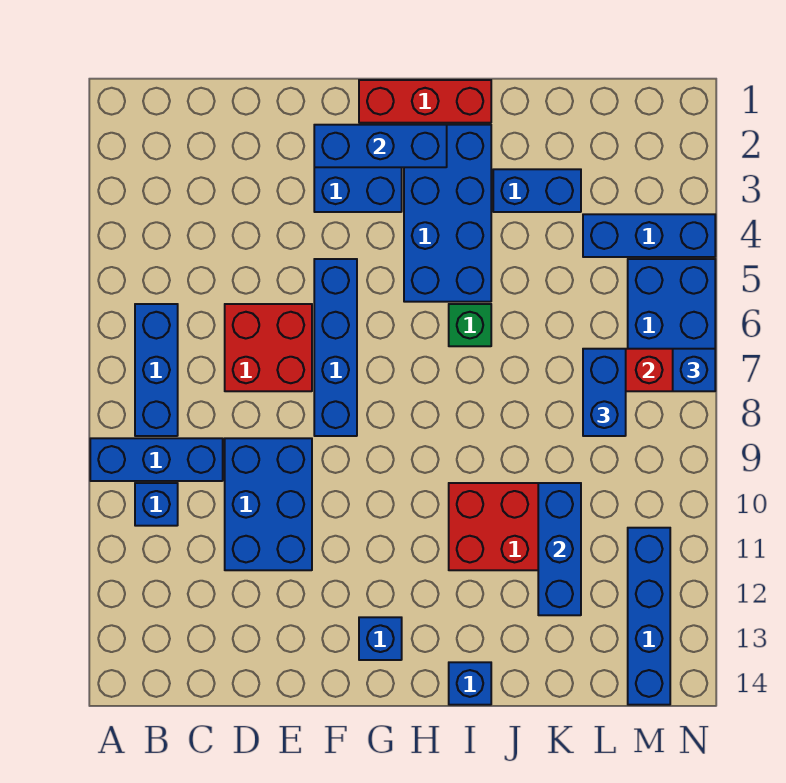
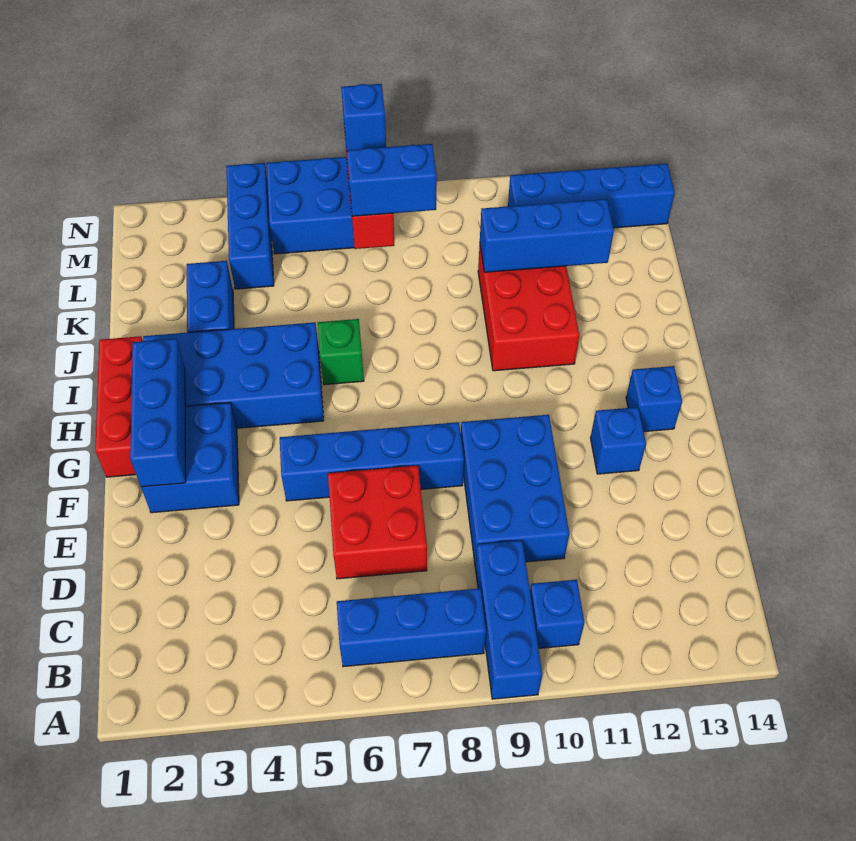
blue brick D9:E11 level 1 -> blue brick D9:F10 level 1
blue brick I14 level 1 -> blue brick F12 level 1

